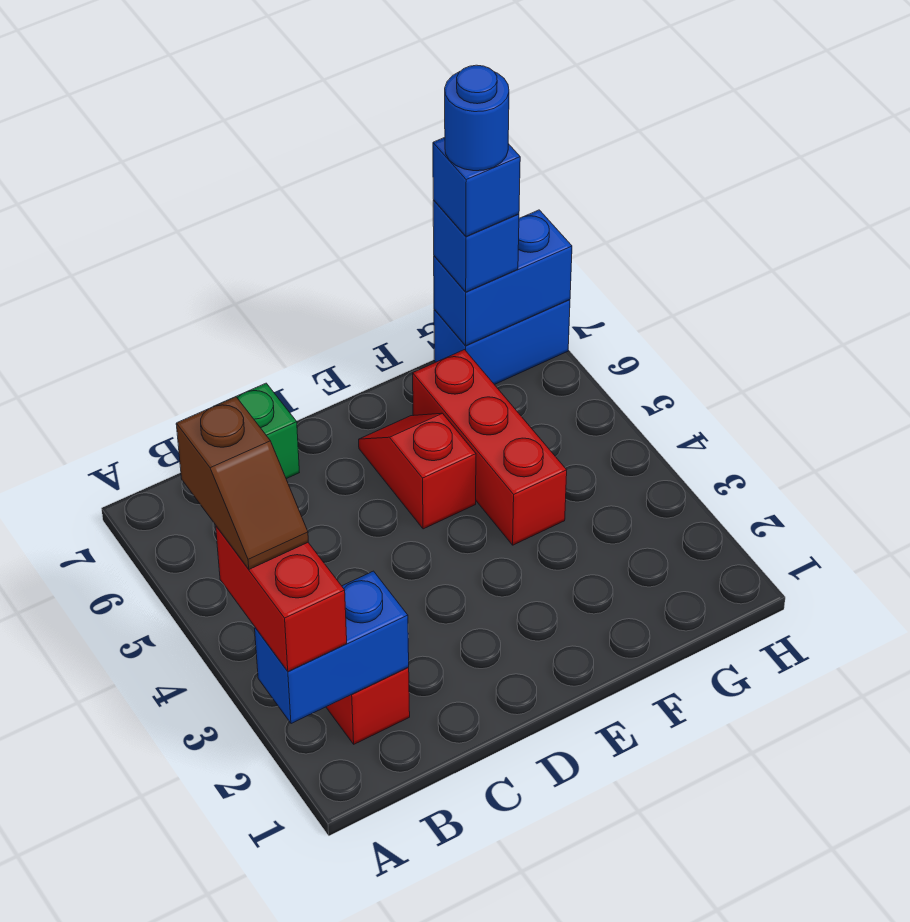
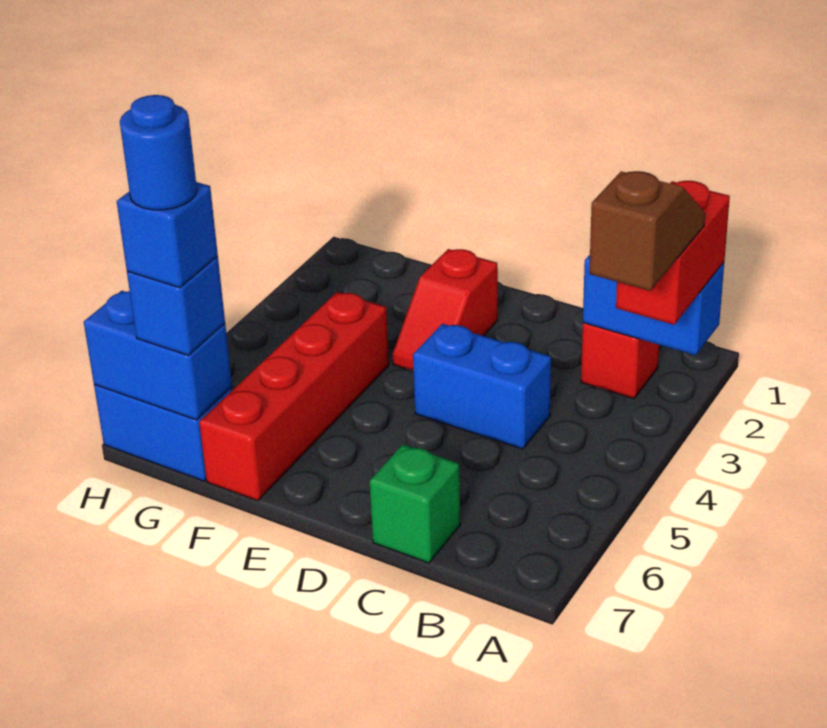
none -> blue brick C4:D4 level 1
red slope E5:E6 level 1 top 5 -> red slope E2:E3 level 1 top 2
red brick F4:F6 level 1 -> red brick F4:F7 level 1

